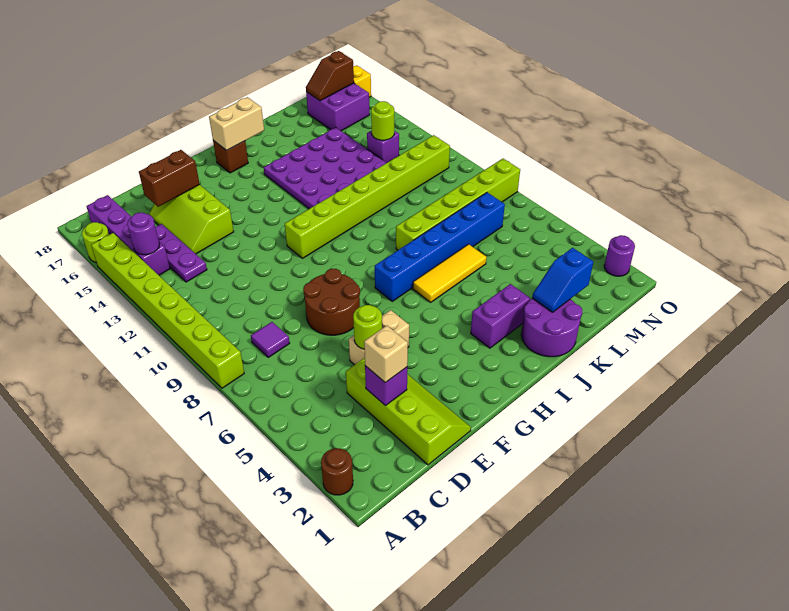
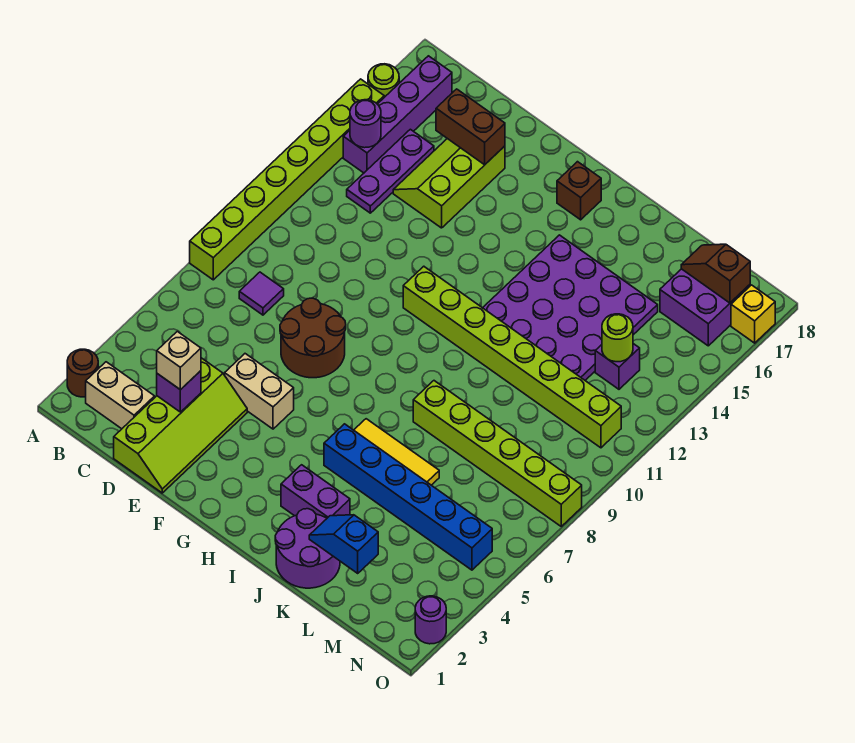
lime round brick E5 level 2 -> none
blue brick H7:M7 level 1 -> blue brick I5:N5 level 1
tan brick H17:I17 level 2 -> tan brick B2:C2 level 1

